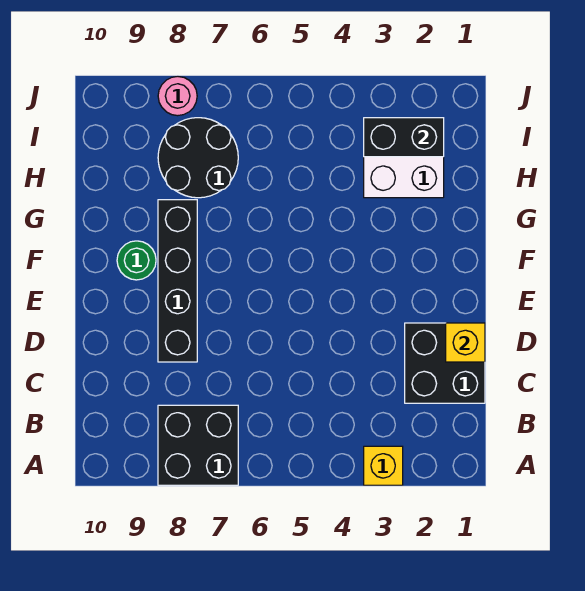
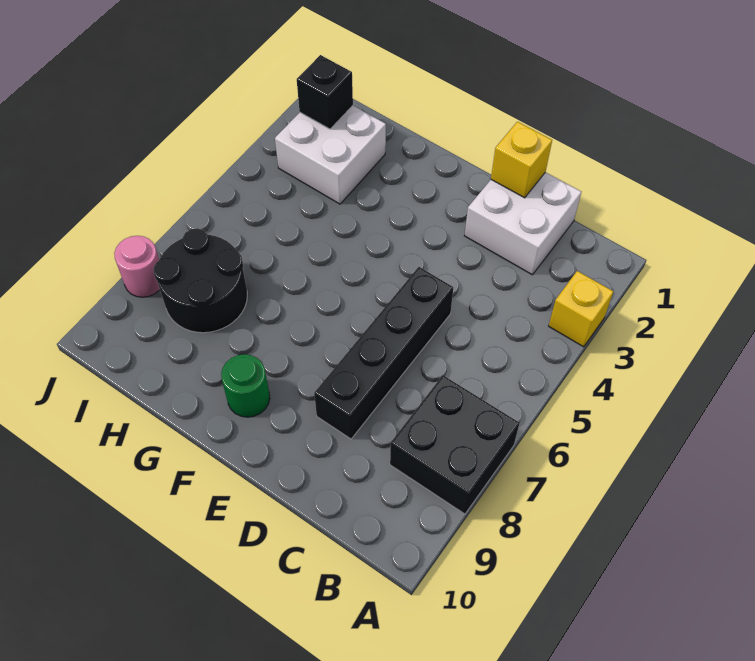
black brick C1:D2 level 1 -> white brick C1:D2 level 1
black brick D8:G8 level 1 -> black brick D5:D8 level 1
black brick I2:I3 level 2 -> black brick I2 level 2

